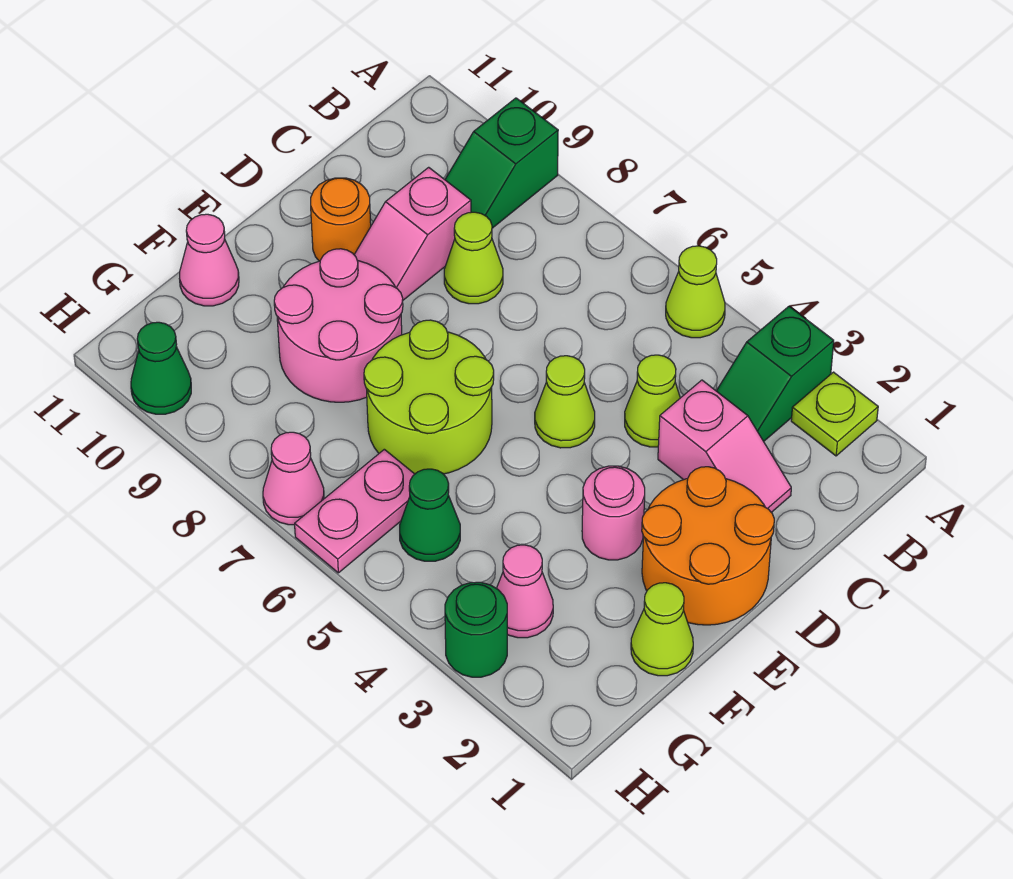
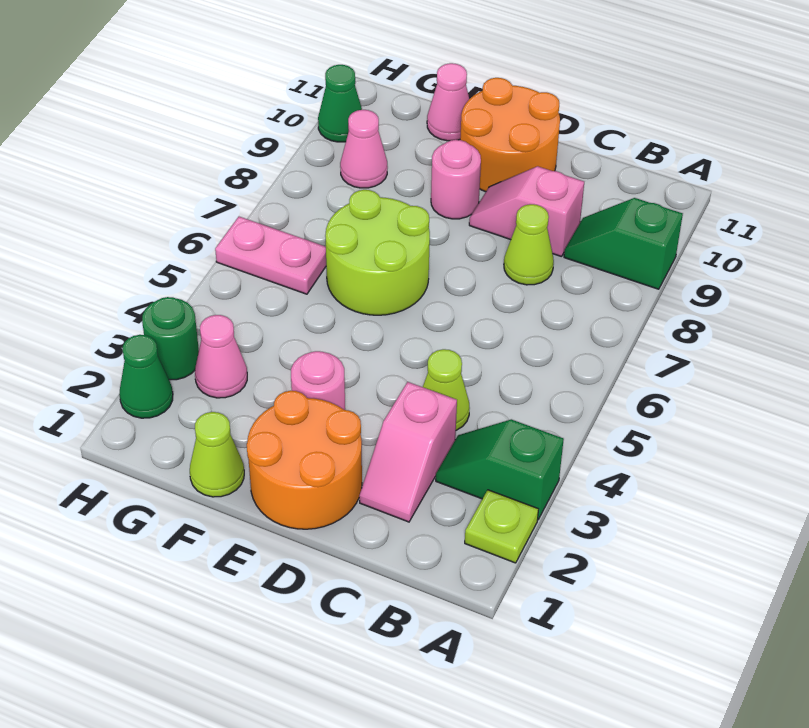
lime cone A5 level 1 -> none
lime cone D5 level 1 -> none
orange round brick D10 level 1 -> orange round brick D10:E11 level 1
pink round brick E8:F9 level 1 -> pink round brick E9 level 1
green cone G5 level 1 -> green cone H2 level 1
pink cone H7 level 1 -> pink cone G9 level 1

